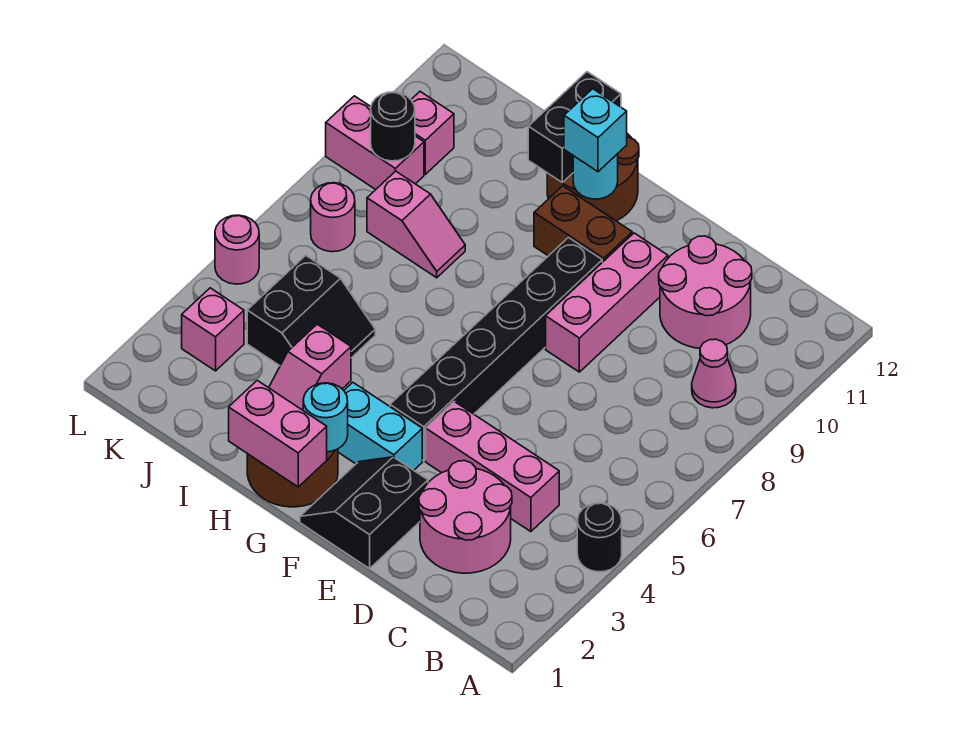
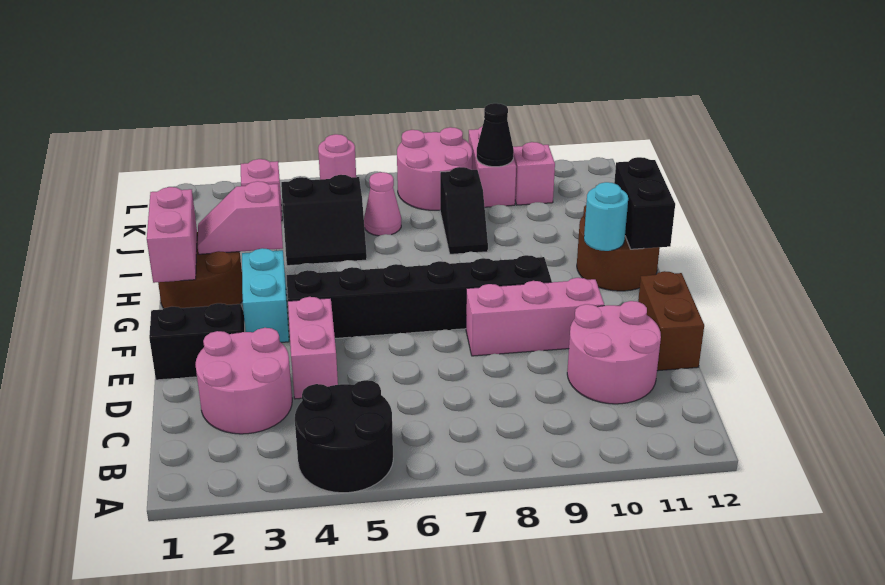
black round brick A4 level 1 -> black round brick A4:B5 level 1
pink cone B9 level 1 -> pink cone J6 level 1
pink brick C4:E4 level 1 -> pink brick D4:E4 level 1
brown brick F10:G10 level 1 -> brown brick D12:E12 level 1
cyan round brick G2 level 2 -> none
cyan brick G11 level 3 -> none
black brick H11:H12 level 2 -> black brick G12:H12 level 2
pink slope I8:J8 level 1 top J -> black slope I8:J8 level 1 top J
pink round brick K7 level 1 -> pink round brick K7:L8 level 1
black round brick K9 level 2 -> black cone K9 level 2

